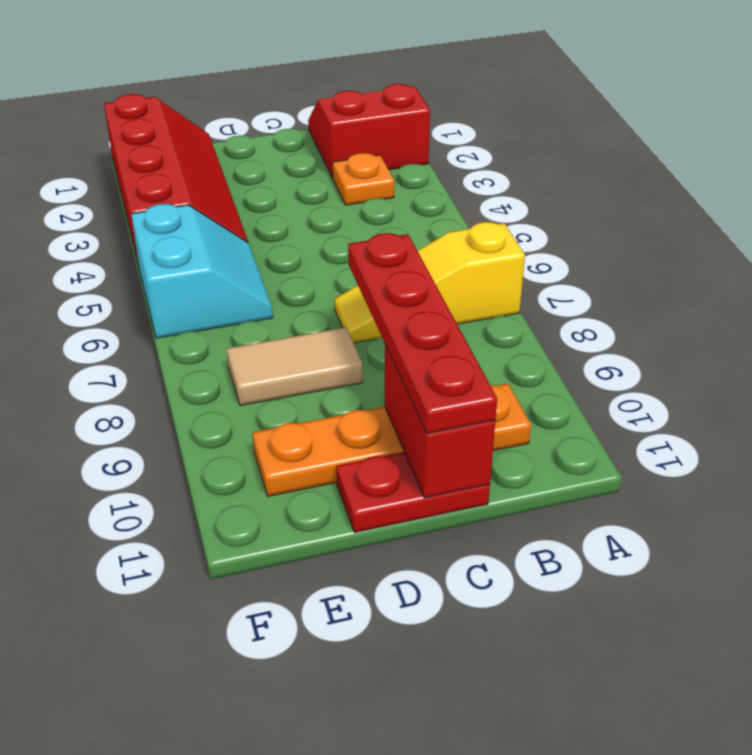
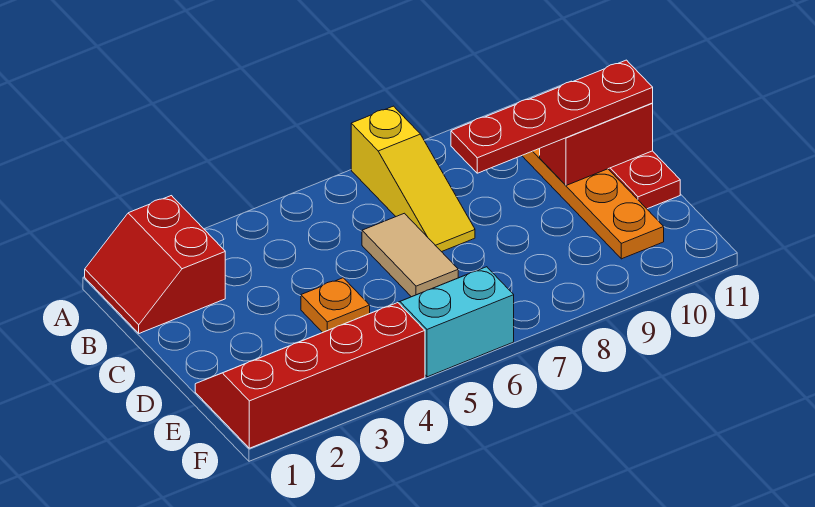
orange plate B3 level 1 -> orange plate D4 level 1
tan tile D8:E8 level 1 -> tan tile C6:D6 level 1

